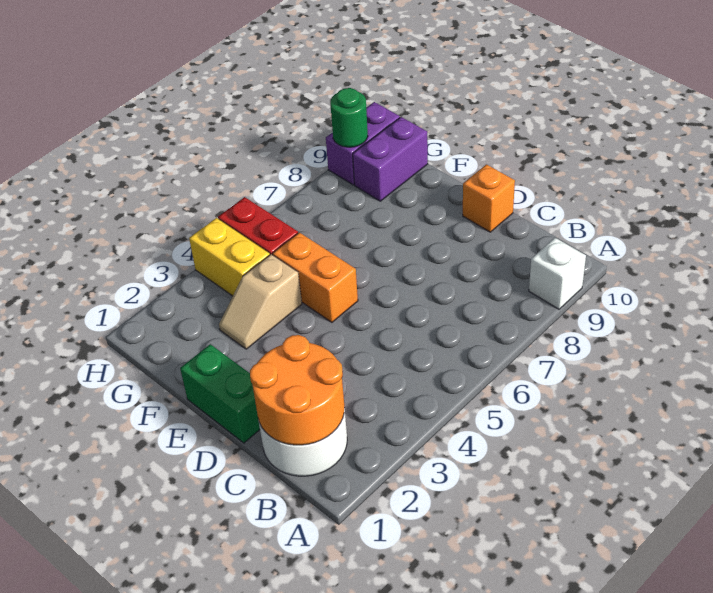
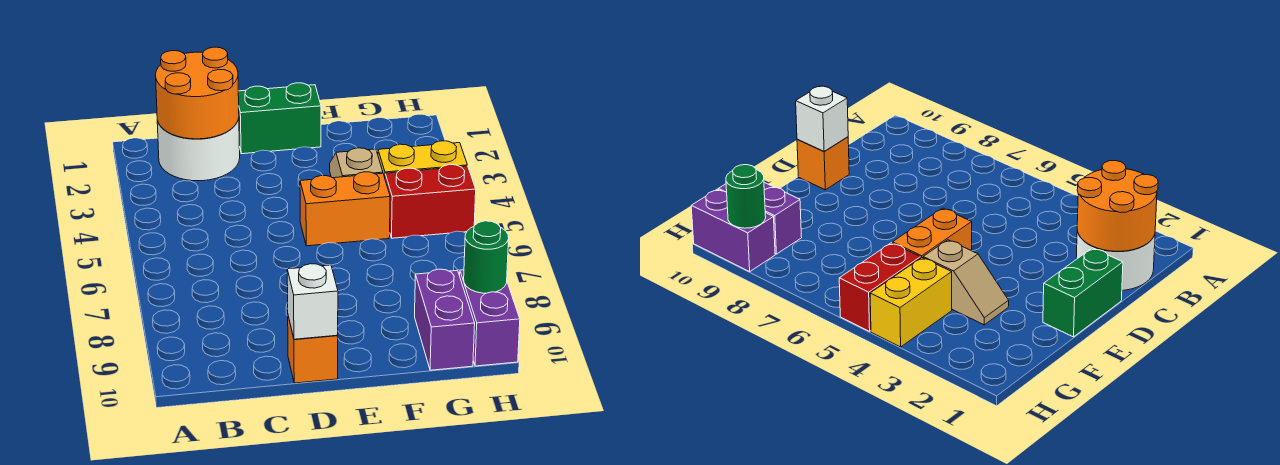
white brick A9 level 1 -> white brick D10 level 2

